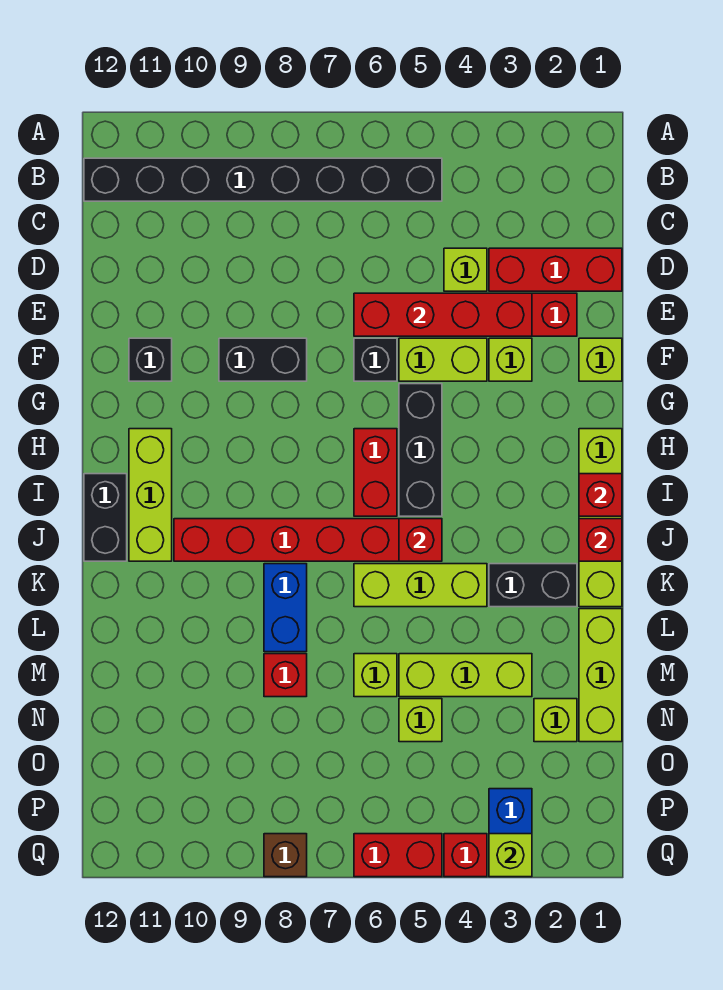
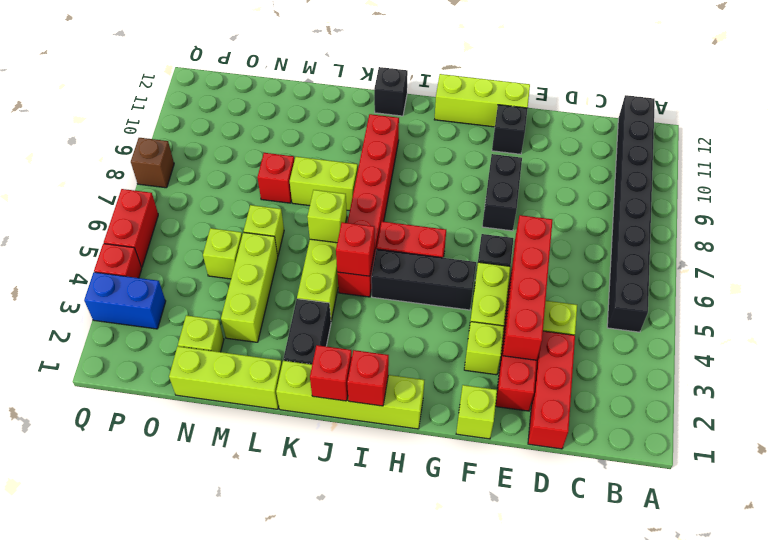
lime brick H11:J11 level 1 -> lime brick F12:H12 level 1
black brick I12:J12 level 1 -> black brick J12 level 1
blue brick K8:L8 level 1 -> lime brick K8:L8 level 1
lime brick Q3 level 2 -> lime brick K6 level 2

